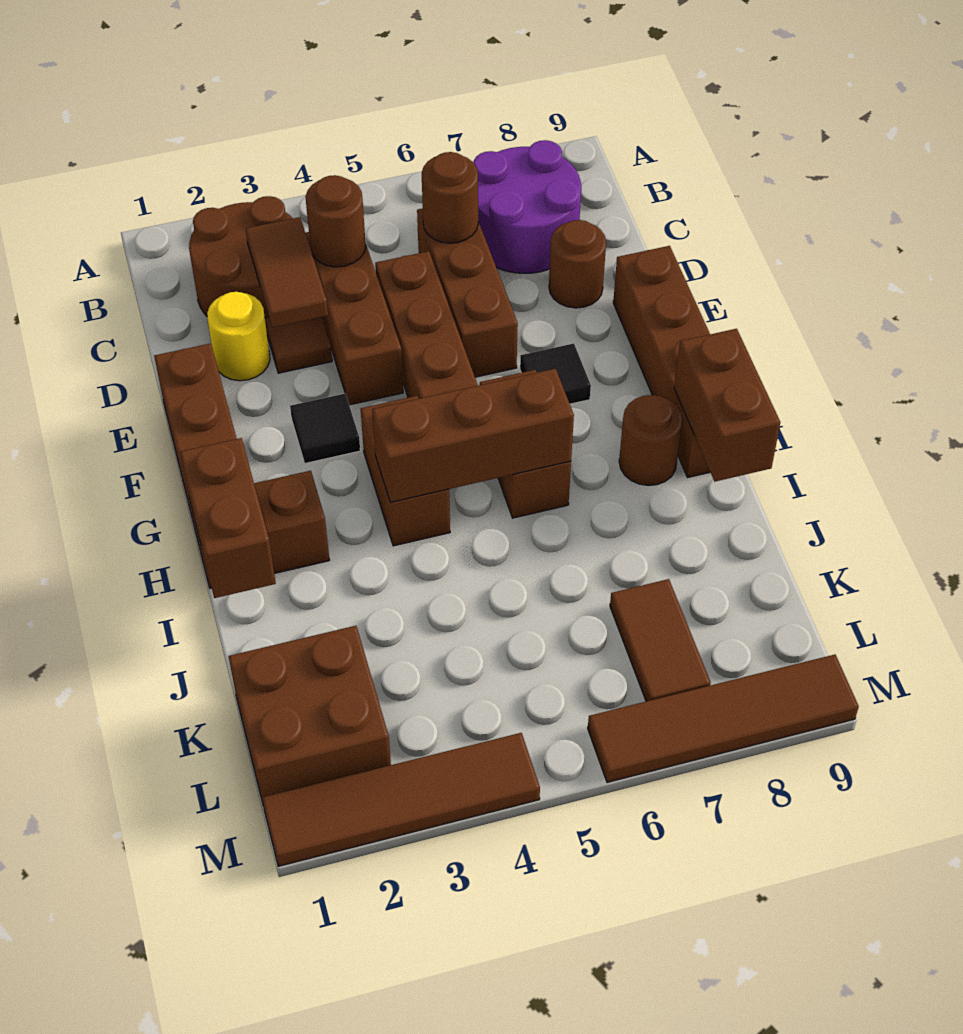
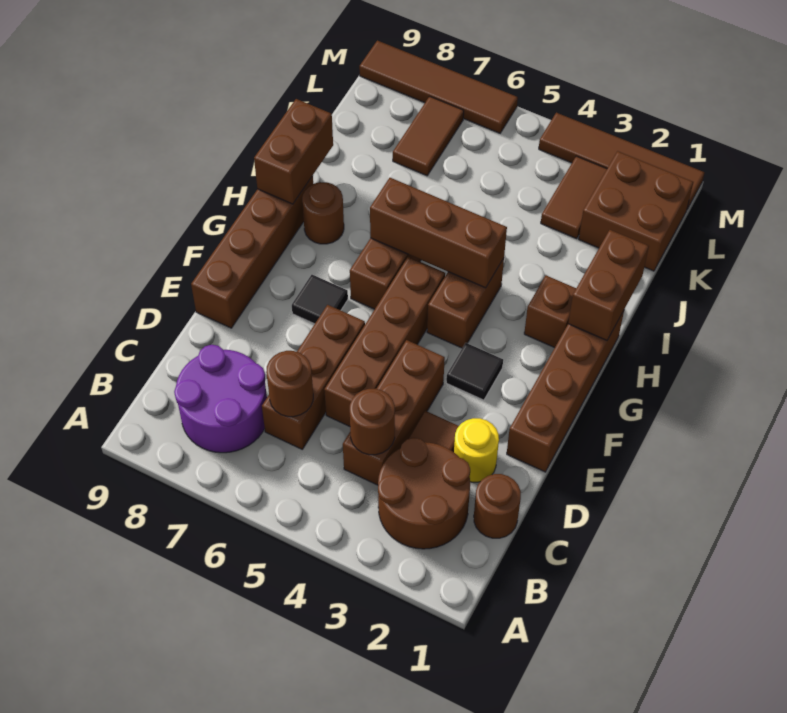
brown tile C3:D3 level 2 -> brown tile K3:L3 level 1
brown round brick D8 level 1 -> brown round brick C1 level 1

